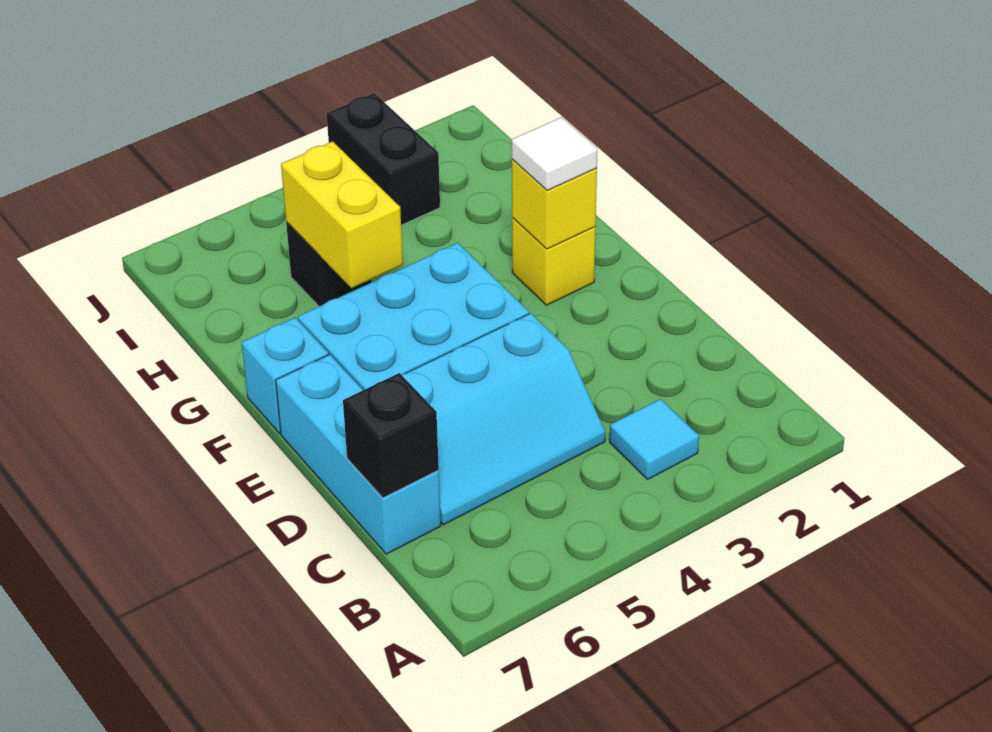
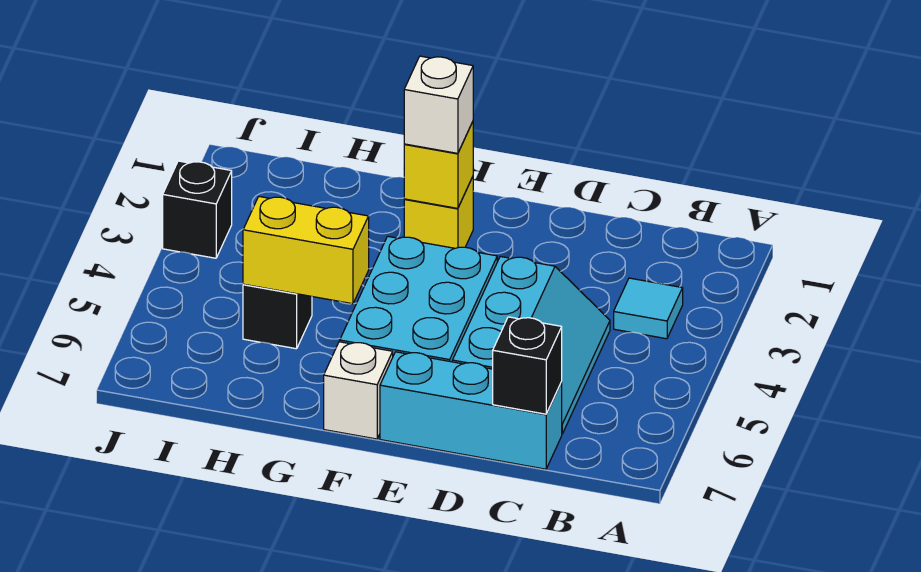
white tile F2 level 3 -> white brick F2 level 3
cyan brick F7 level 1 -> white brick F7 level 1
black brick I3:J3 level 1 -> black brick J3 level 1

